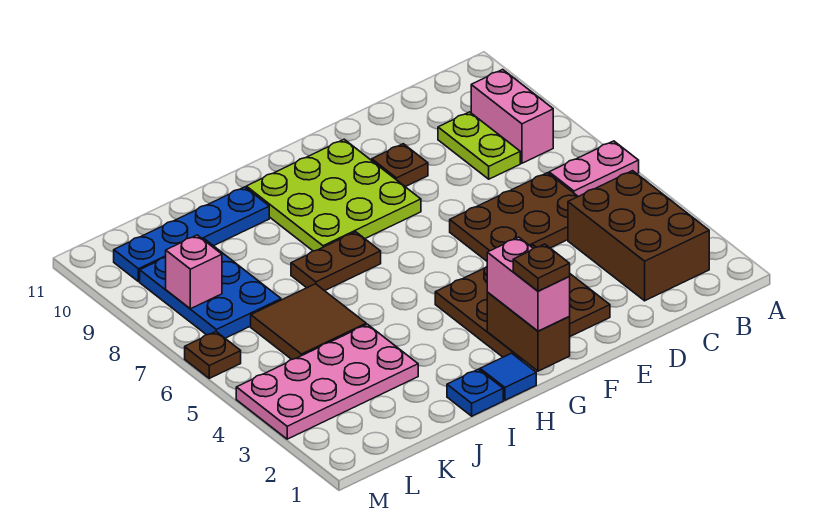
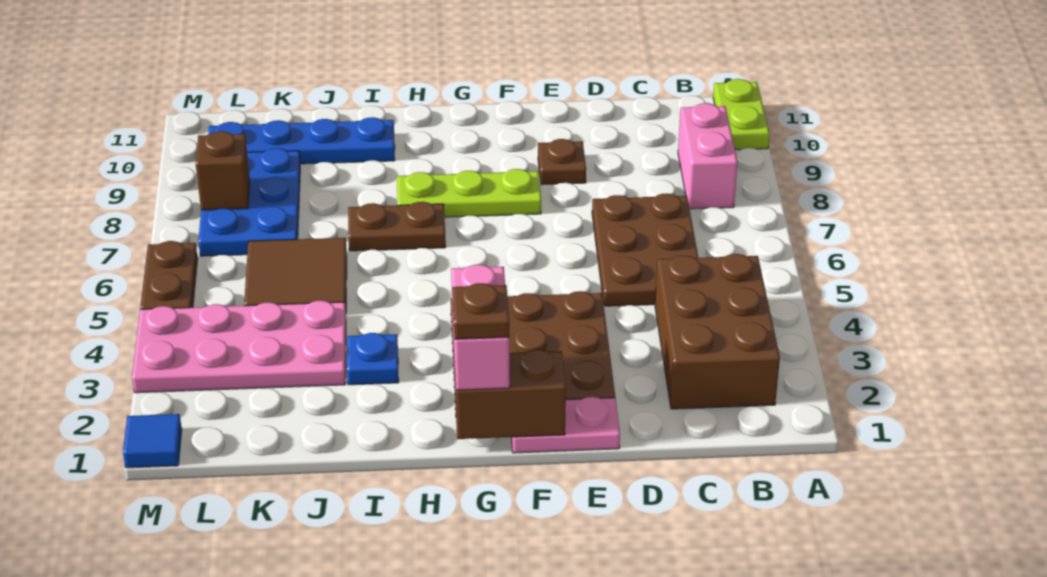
pink plate A6:B6 level 1 -> pink plate E1:F1 level 1
brown plate C5:E6 level 1 -> brown plate C5:D7 level 1
lime plate C8:C9 level 1 -> lime plate A10:A11 level 1
lime plate F8:H10 level 1 -> lime plate F8:H8 level 1
brown brick G1:G2 level 2 -> brown brick F1:G1 level 2
blue tile H1 level 1 -> blue tile M1 level 1
blue plate I1 level 1 -> blue plate I3 level 1
pink brick L8 level 2 -> brown brick L8 level 2
brown plate M6 level 1 -> brown plate M5:M6 level 1

